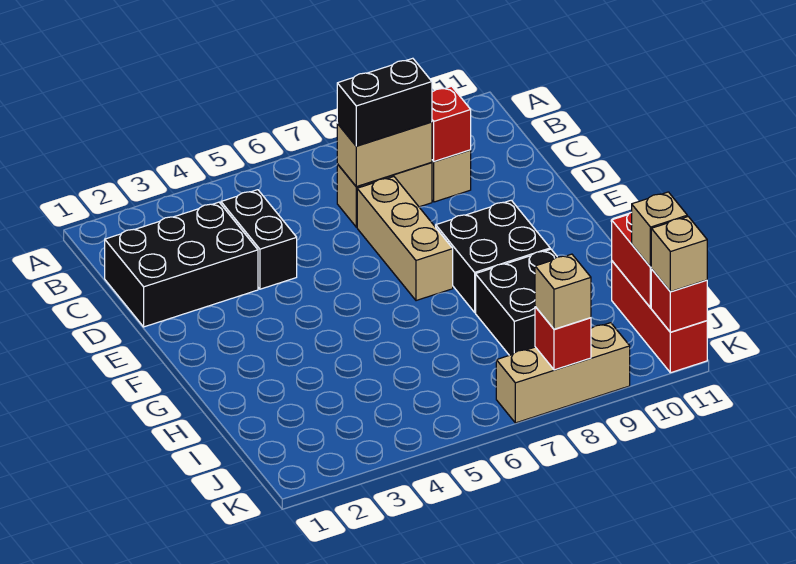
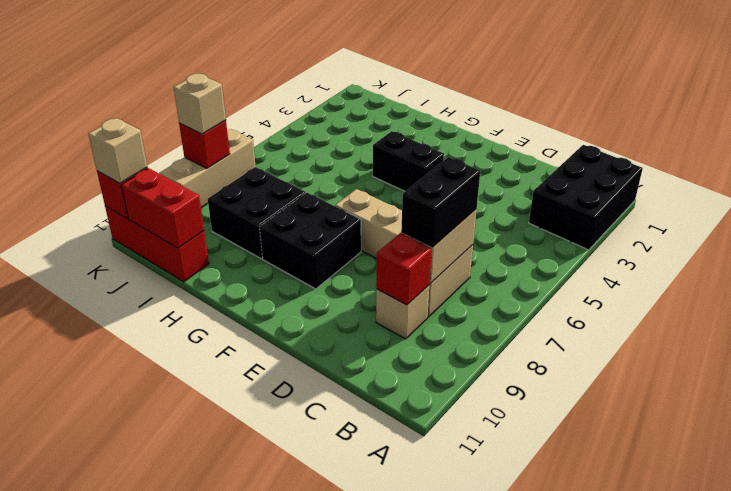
black brick C1:D3 level 1 -> black brick A1:B3 level 1
black brick C4:D4 level 1 -> black brick F4:G4 level 1
tan brick J11 level 3 -> none

